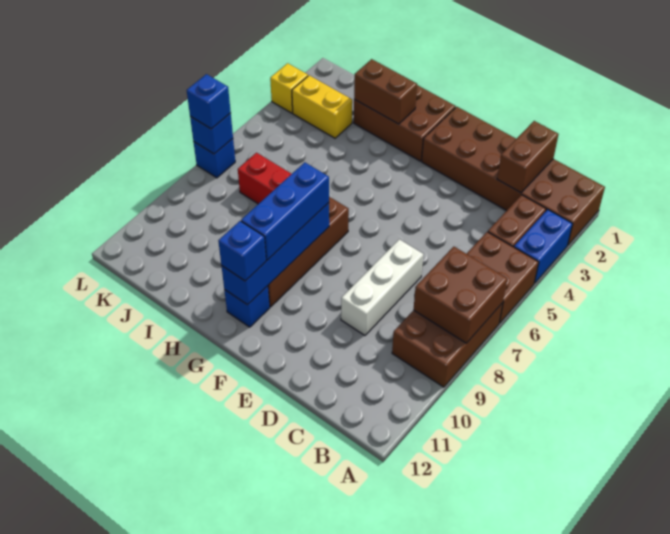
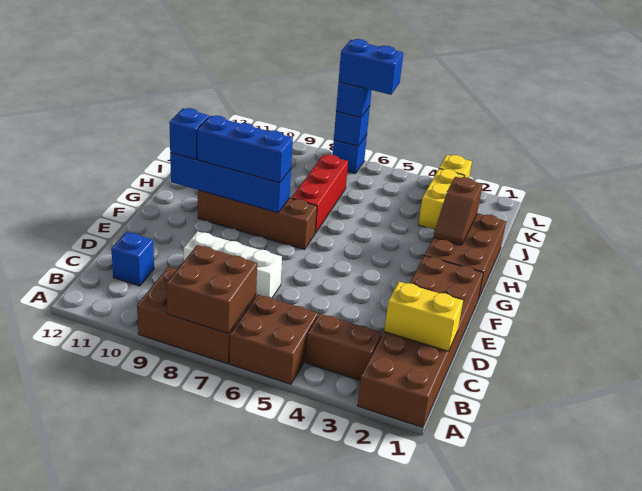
blue brick A3:A4 level 1 -> blue brick L6:L7 level 4
brown brick C1:C2 level 2 -> yellow brick C1:C2 level 2
blue brick G11 level 1 -> blue brick C11 level 1
brown brick H2:I2 level 2 -> brown slope H2:I2 level 2 top I

